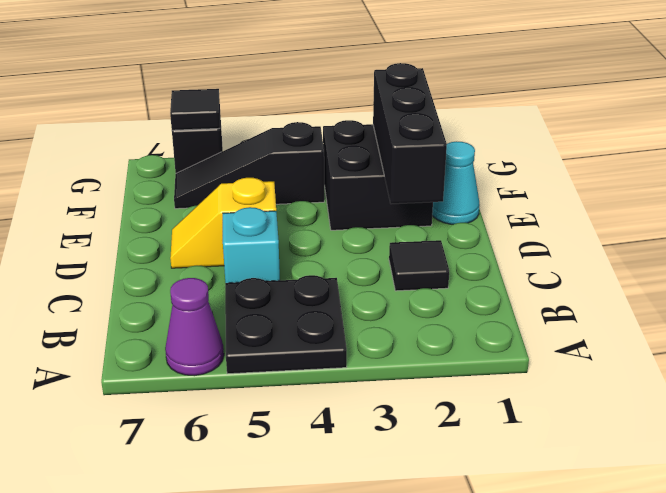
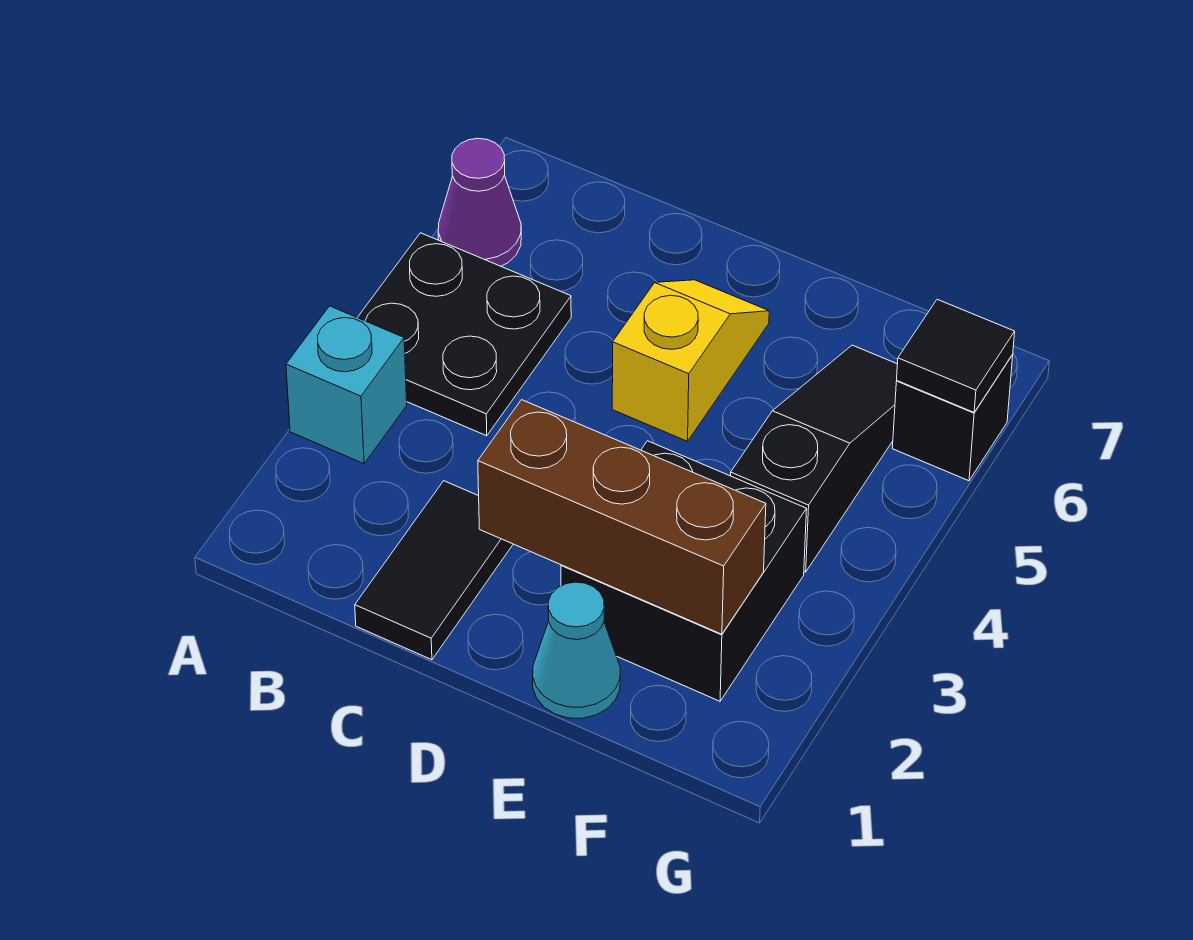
black tile C2 level 1 -> black tile C1:C2 level 1
cyan brick C5 level 1 -> cyan brick A3 level 1
black brick D2:F2 level 2 -> brown brick D2:F2 level 2

